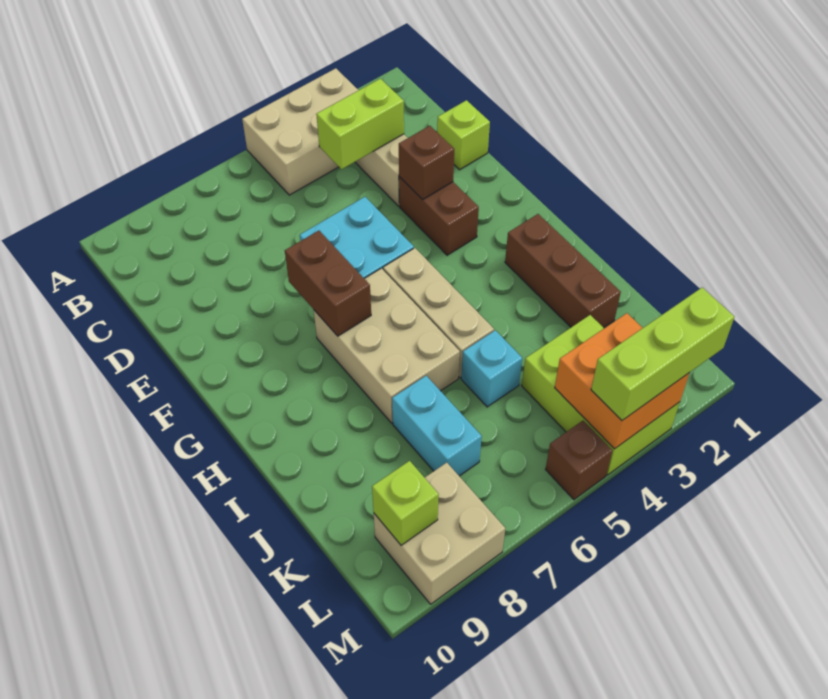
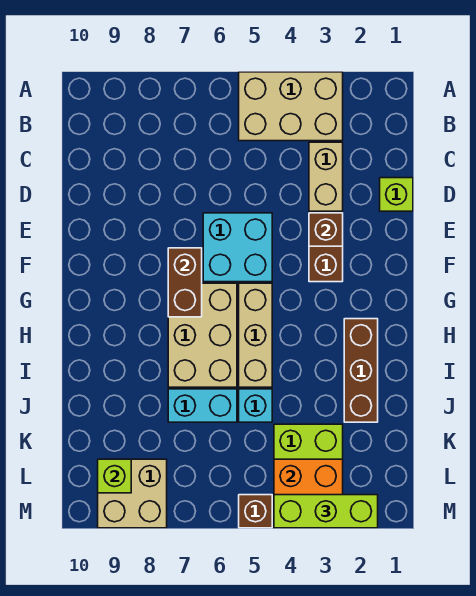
lime brick C3:C4 level 2 -> none
cyan brick J7:K7 level 1 -> cyan brick J6:J7 level 1

